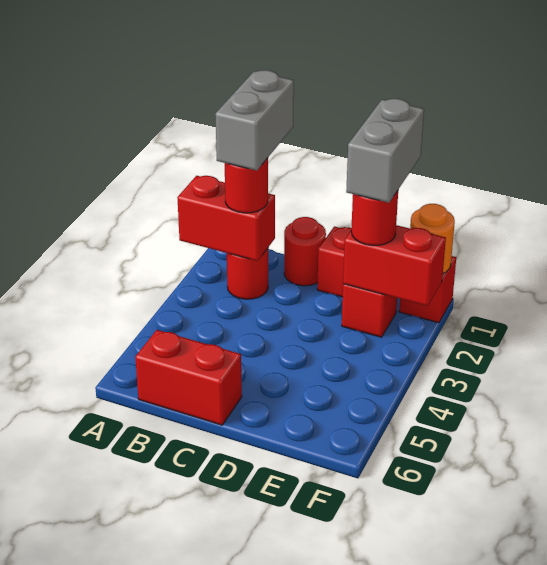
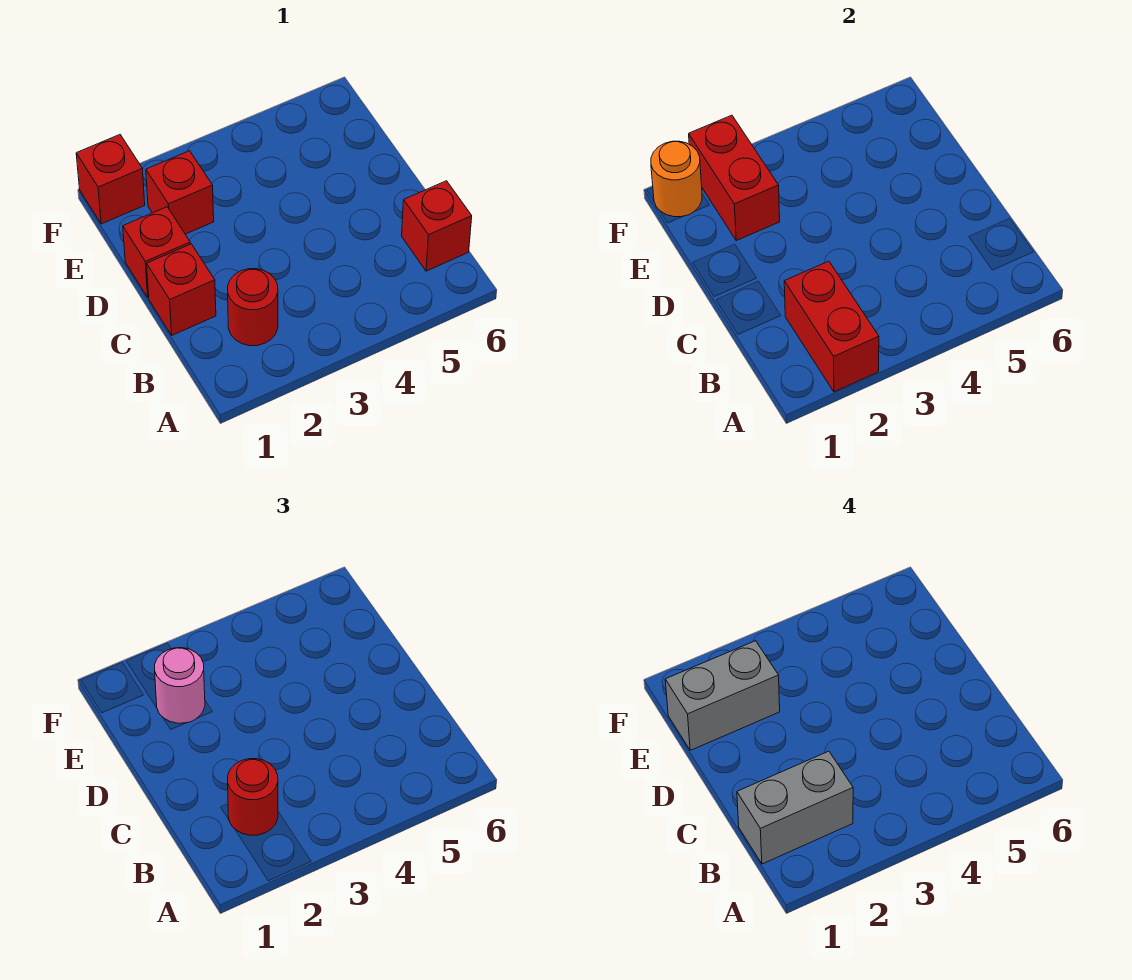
red brick B6:C6 level 1 -> red brick B6 level 1
red round brick C1 level 1 -> red brick C1 level 1
red round brick E2 level 3 -> pink round brick E2 level 3

